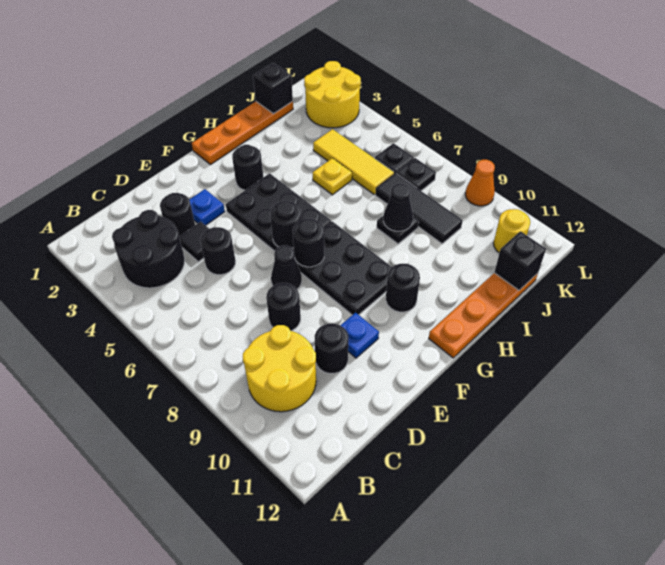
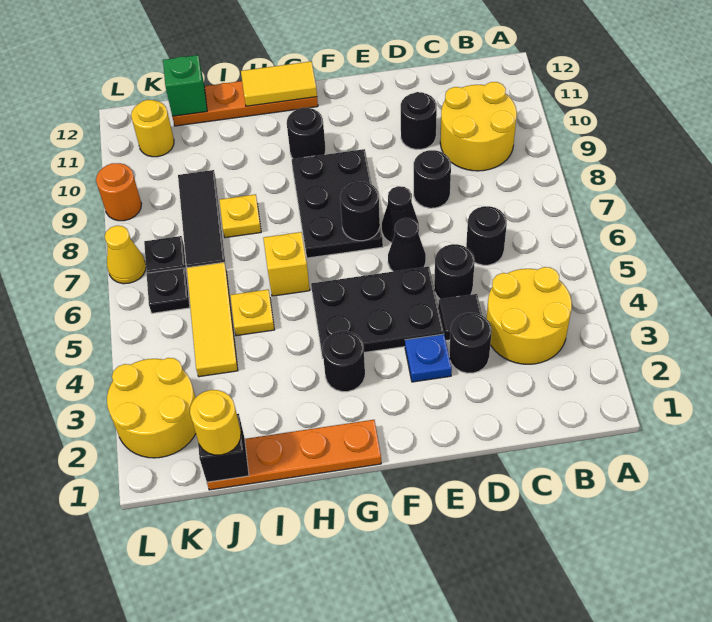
black round brick B3:C4 level 1 -> yellow round brick B3:C4 level 1
blue plate E10 level 1 -> none
black plate F4:G6 level 1 -> black plate E4:G5 level 1
black round brick F6 level 2 -> black round brick C6 level 1
none -> yellow tile G12:H12 level 2
none -> yellow brick H6 level 1
black plate I8 level 1 -> yellow plate I8 level 1
black cone I8 level 2 -> black cone E6 level 1
none -> yellow round brick J1 level 3
black brick J12 level 2 -> green brick J12 level 2
none -> yellow cone L7 level 1
orange cone L9 level 1 -> orange round brick L9 level 1

